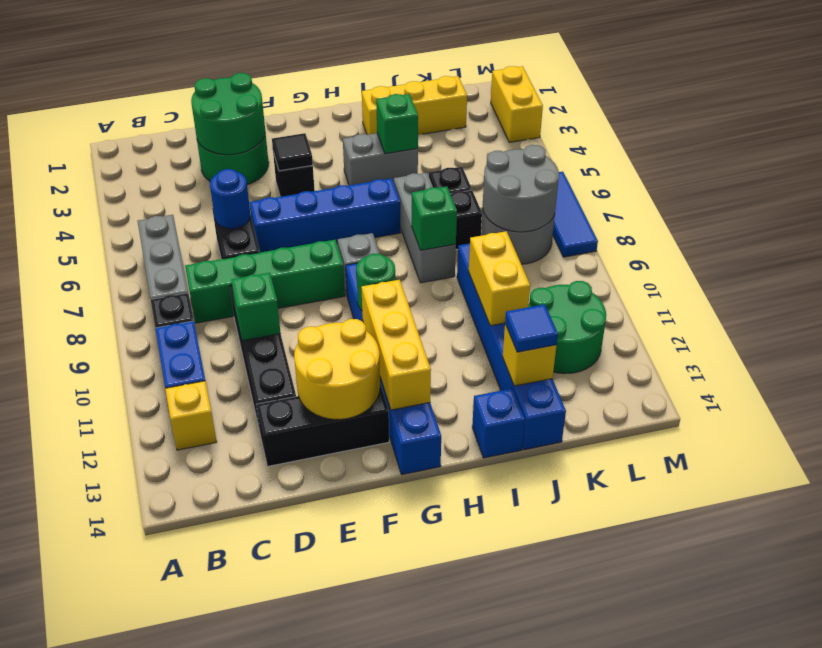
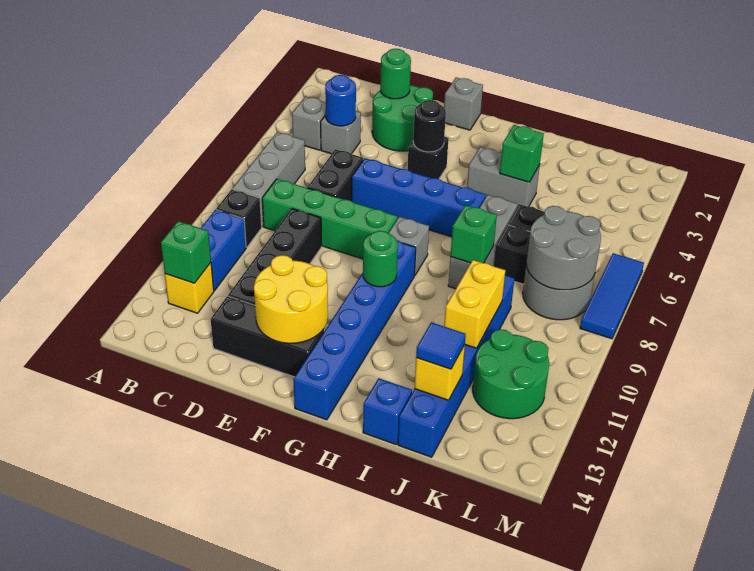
none -> grey brick B4 level 1
none -> grey brick C4 level 1
green round brick D2:E3 level 2 -> green round brick D2 level 2
blue round brick D6 level 2 -> blue round brick C4 level 2
green brick D10 level 2 -> green brick B12 level 2
none -> grey brick F1 level 1
black tile F4 level 2 -> black round brick F4 level 2
yellow brick G11:G13 level 2 -> none
yellow brick I2:K2 level 1 -> none
yellow brick M2:M3 level 1 -> none

